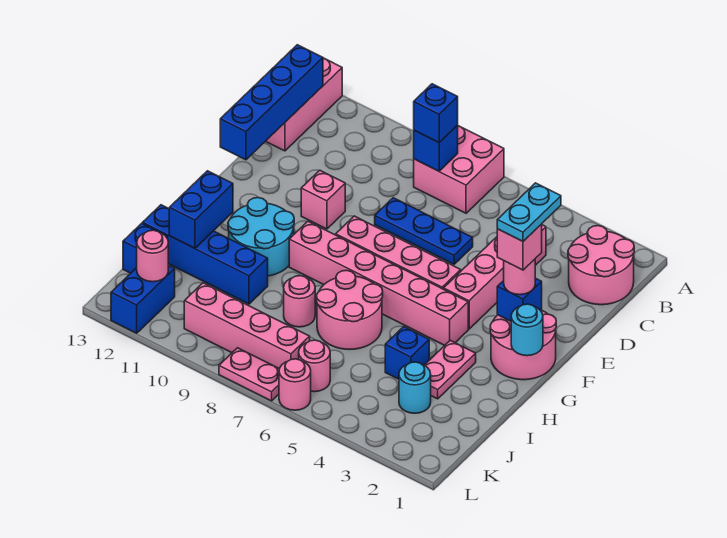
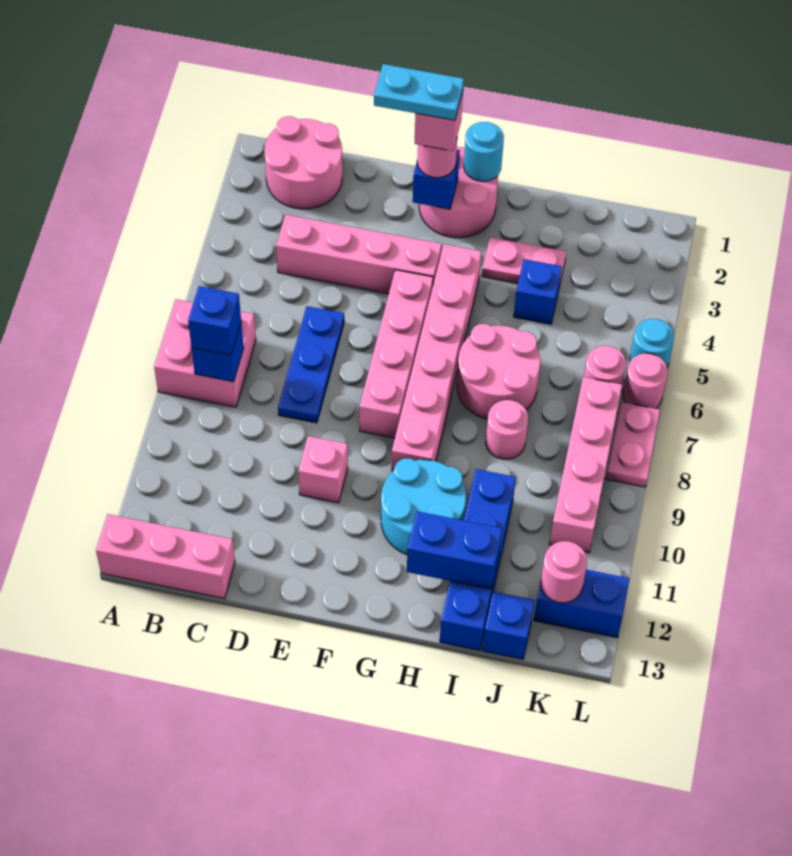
blue brick B13:E13 level 2 -> none
cyan round brick J3 level 1 -> cyan round brick L5 level 1

